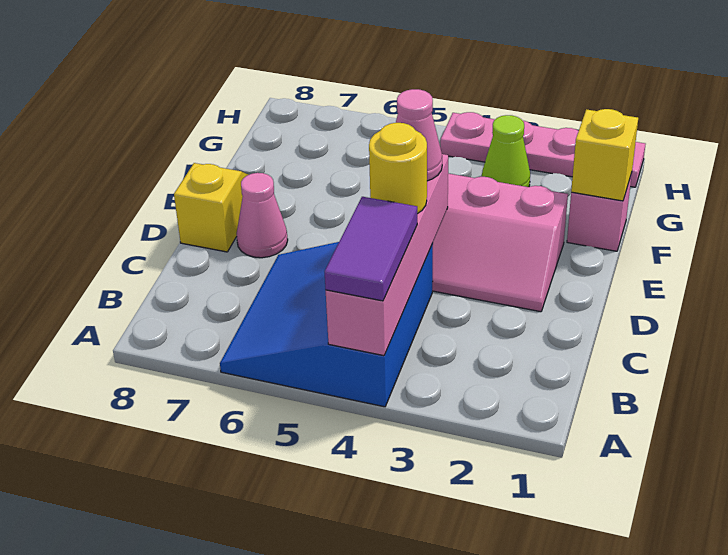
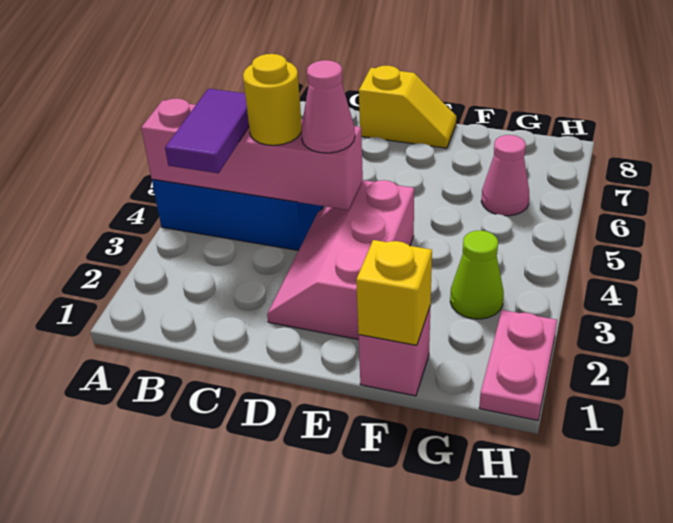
purple tile A4:B4 level 3 -> purple tile B3:B4 level 3
pink cone D7 level 1 -> pink cone G6 level 1
pink plate H1:H4 level 1 -> pink plate H1:H2 level 1

